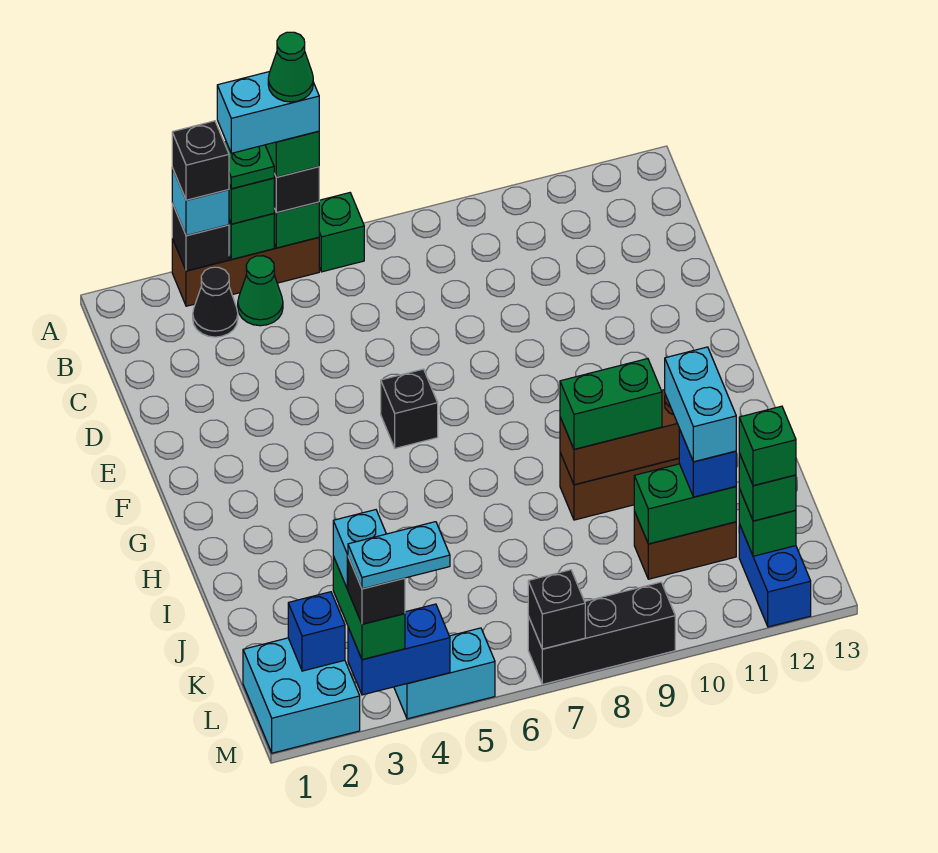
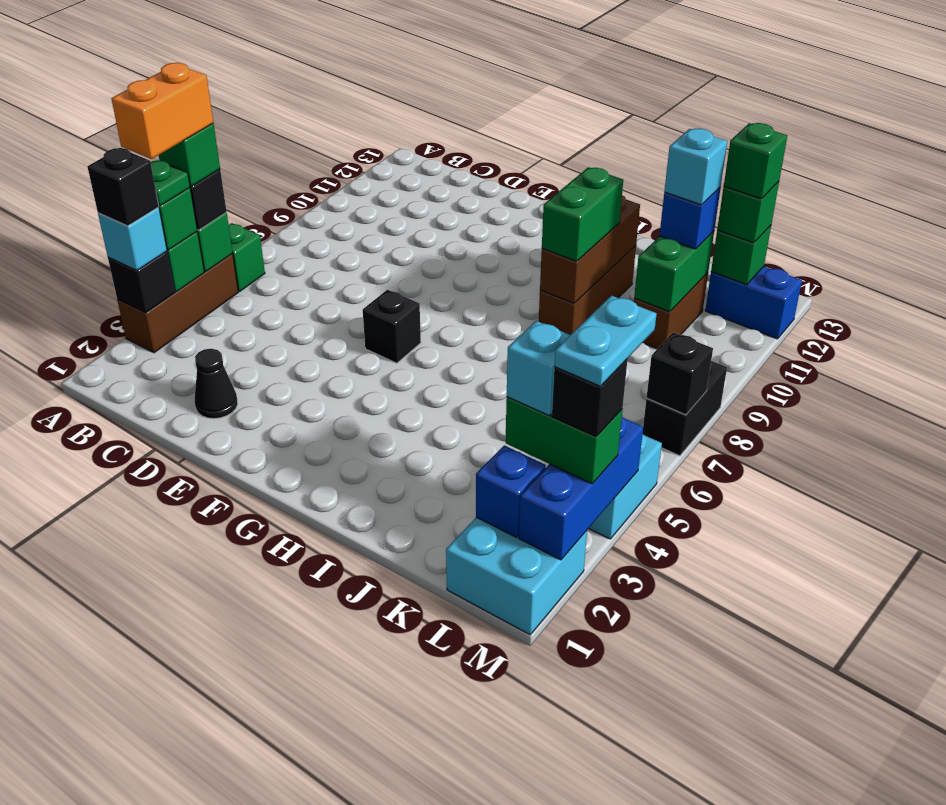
cyan brick A4:A5 level 5 -> orange brick A4:A5 level 5
green cone A5 level 6 -> none
black cone B3 level 1 -> black cone D2 level 1
green cone B4 level 1 -> none
cyan brick J11:K11 level 4 -> cyan brick K11 level 4
blue brick M3:M4 level 2 -> blue brick M2:M4 level 2
black brick M7:M9 level 1 -> black brick M7:M8 level 1

